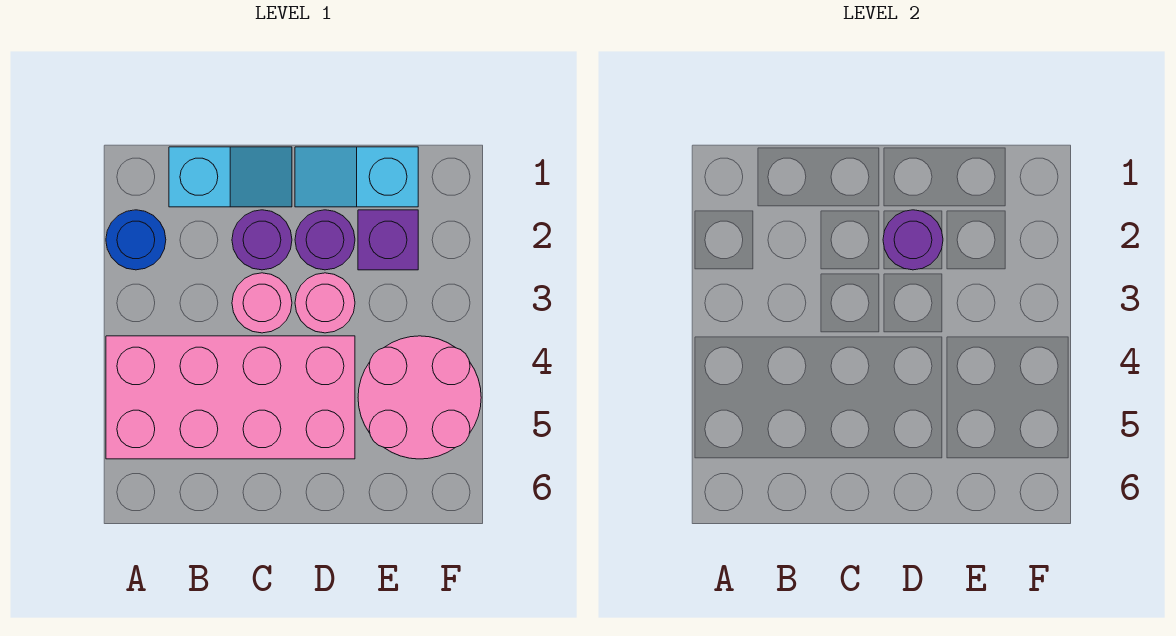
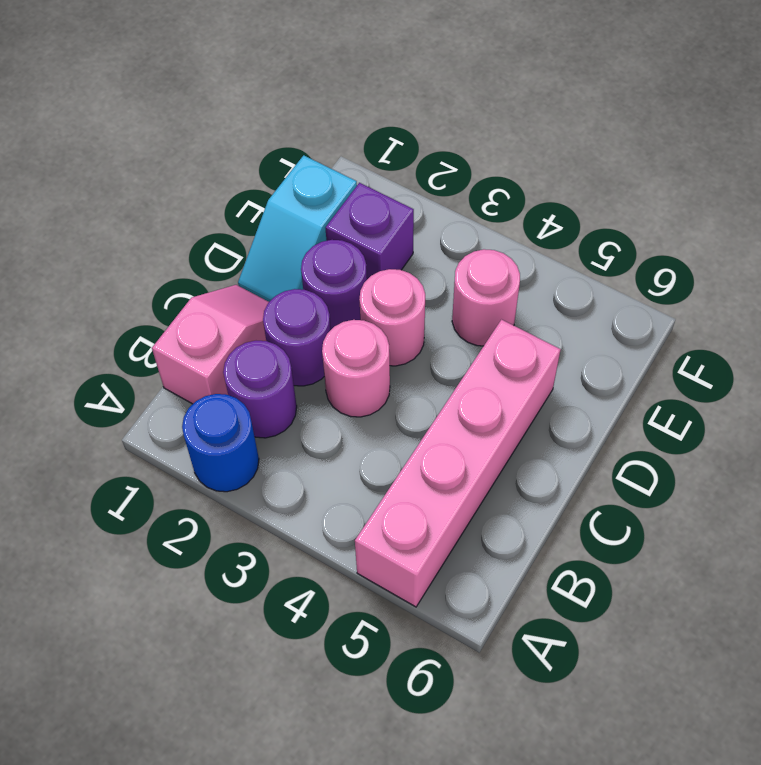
pink brick A4:D5 level 1 -> pink brick A5:D5 level 1
cyan slope B1:C1 level 1 top B -> pink slope B1:C1 level 1 top B
purple round brick D2 level 2 -> purple round brick B2 level 1
pink round brick E4:F5 level 1 -> pink round brick E4 level 1

